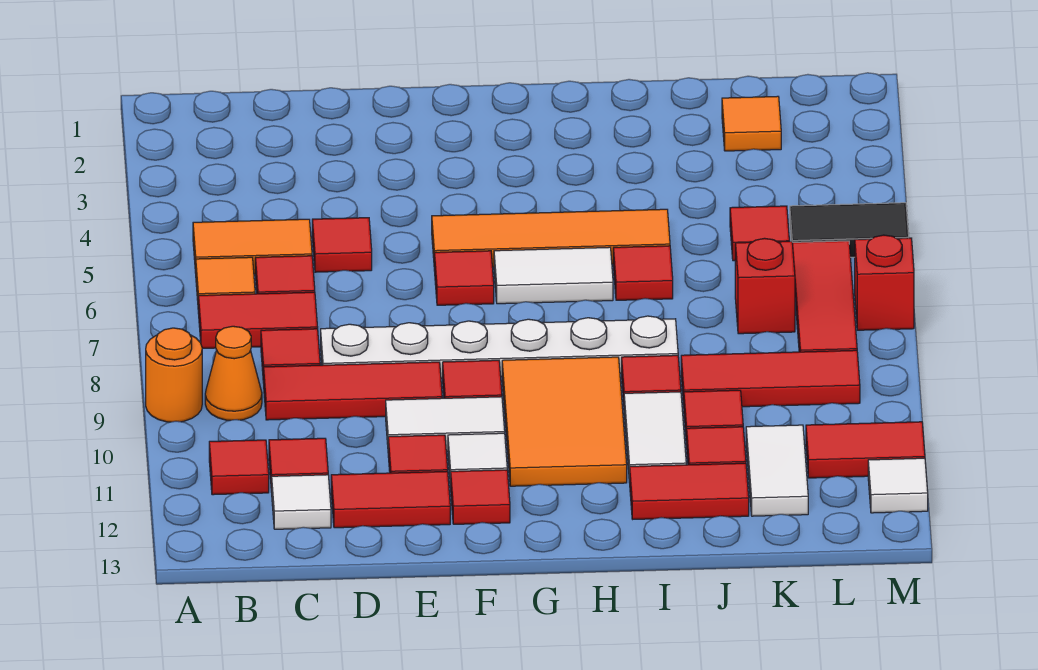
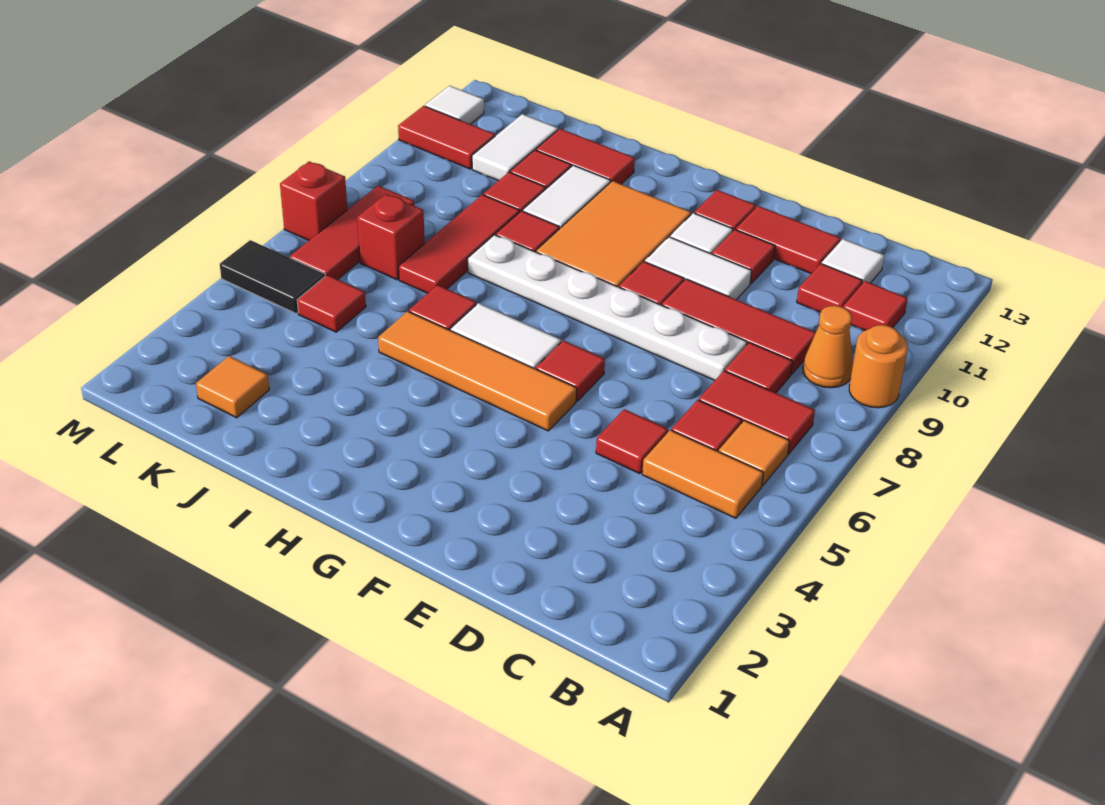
red tile J9:L9 level 1 -> red tile J7:J9 level 1

